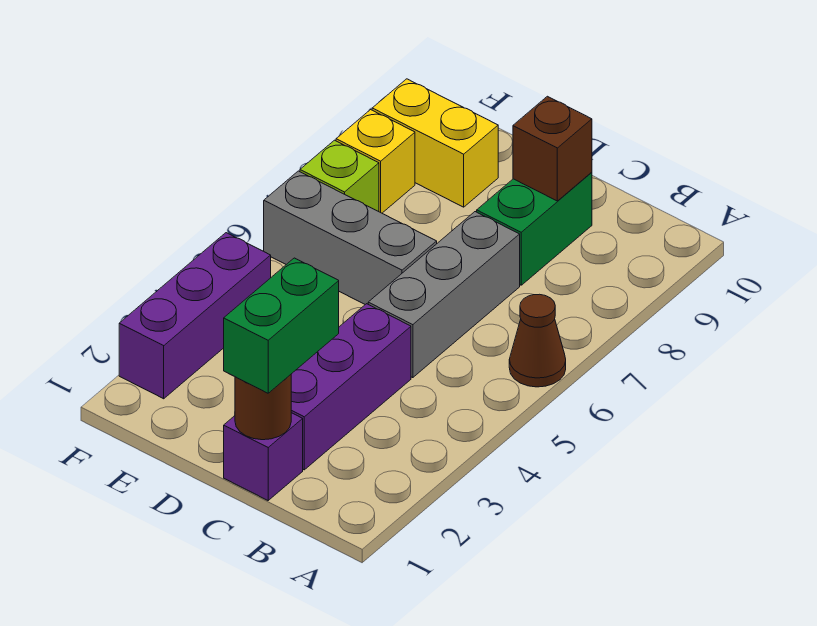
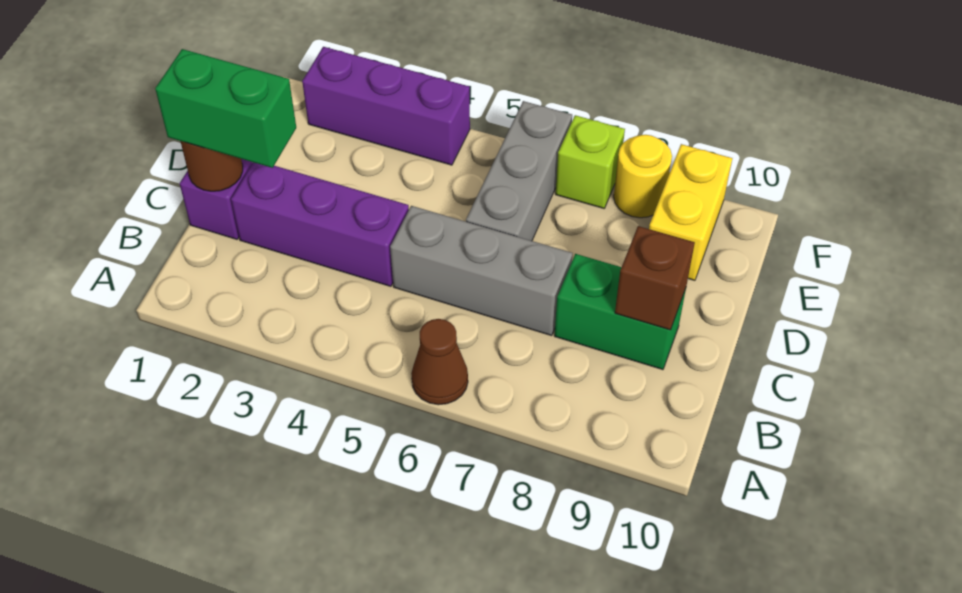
yellow brick F8 level 1 -> yellow round brick F8 level 1

